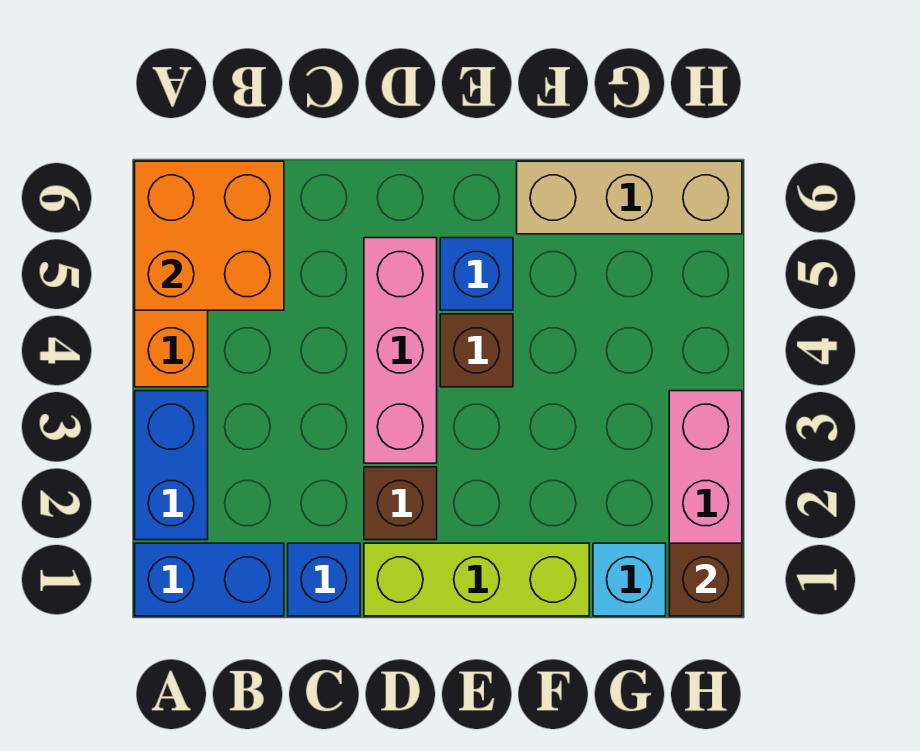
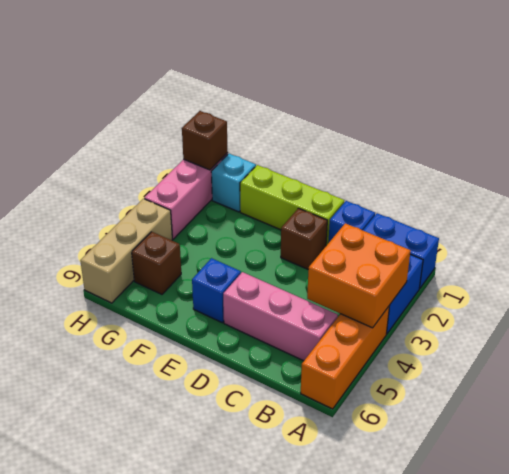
orange brick A5:B6 level 2 -> orange brick A3:B4 level 2
pink brick D3:D5 level 1 -> pink brick B5:D5 level 1
brown brick E4 level 1 -> brown brick G5 level 1
tan brick F6:H6 level 1 -> tan brick H4:H6 level 1

